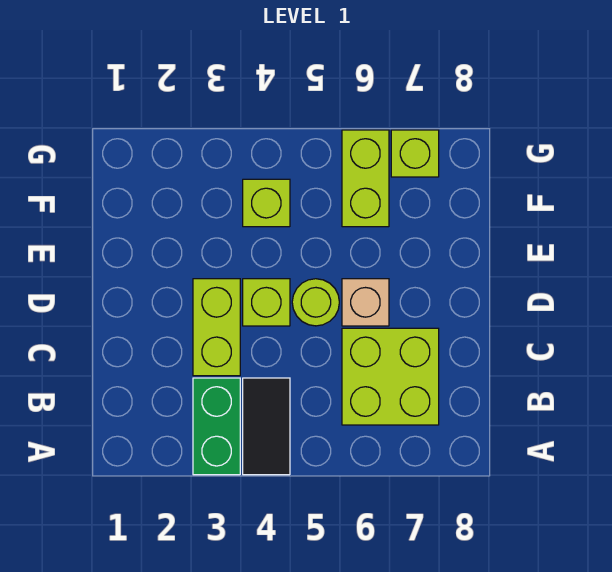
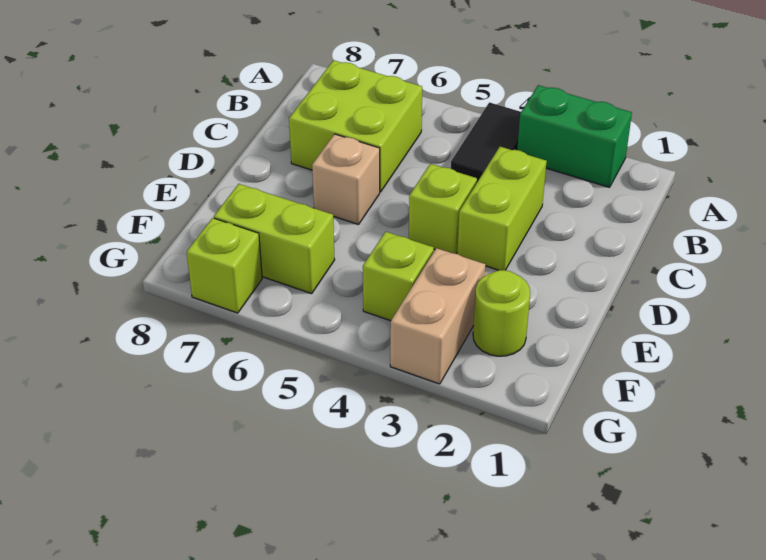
green brick A3:B3 level 1 -> green brick A2:A3 level 1
lime round brick D5 level 1 -> lime round brick F2 level 1
none -> tan brick F3:G3 level 1
lime brick F6:G6 level 1 -> lime brick F6:F7 level 1

